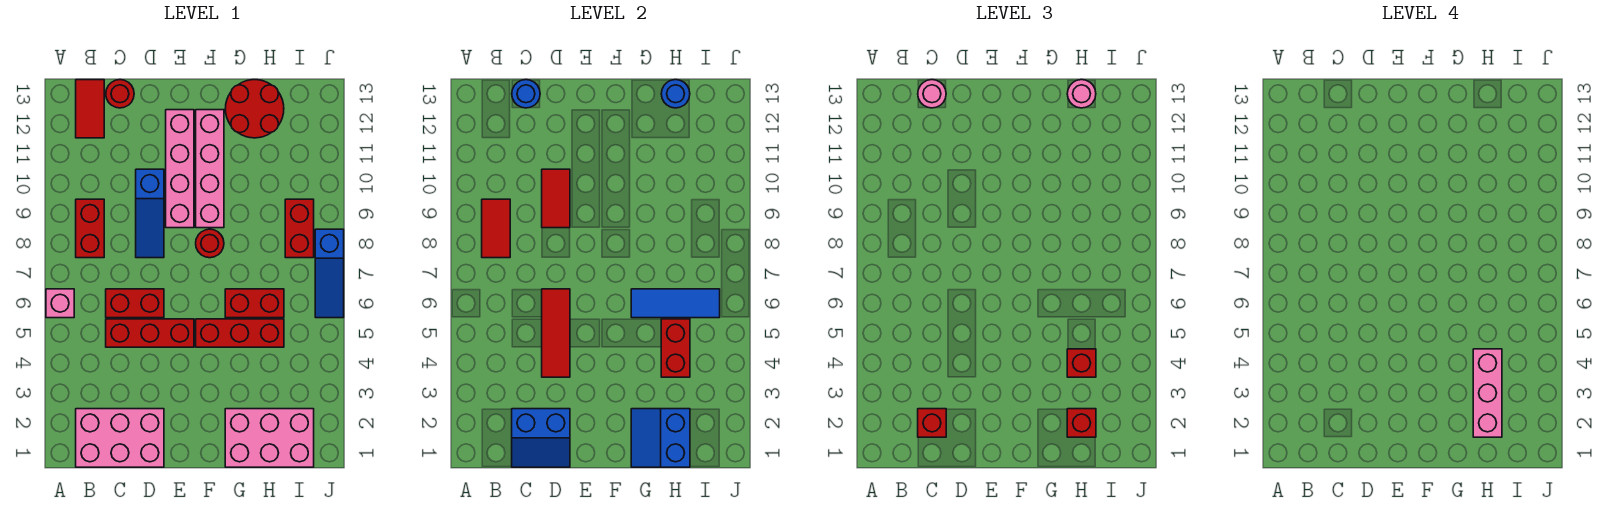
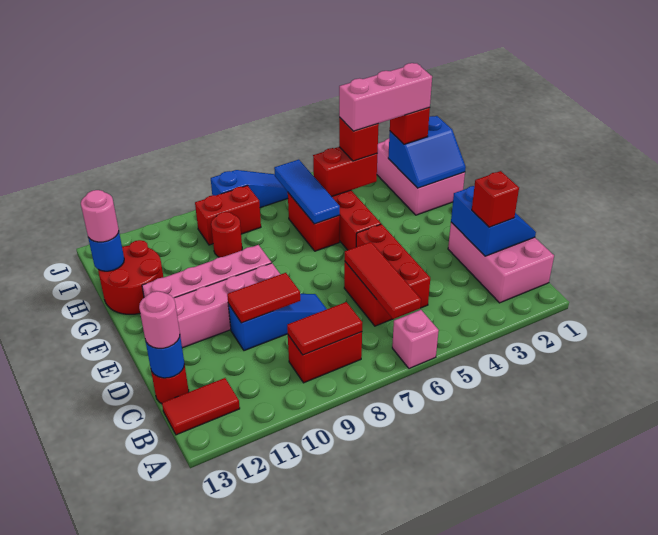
red tile D4:D6 level 2 -> red tile B6:D6 level 2
red round brick F8 level 1 -> red round brick H9 level 1

